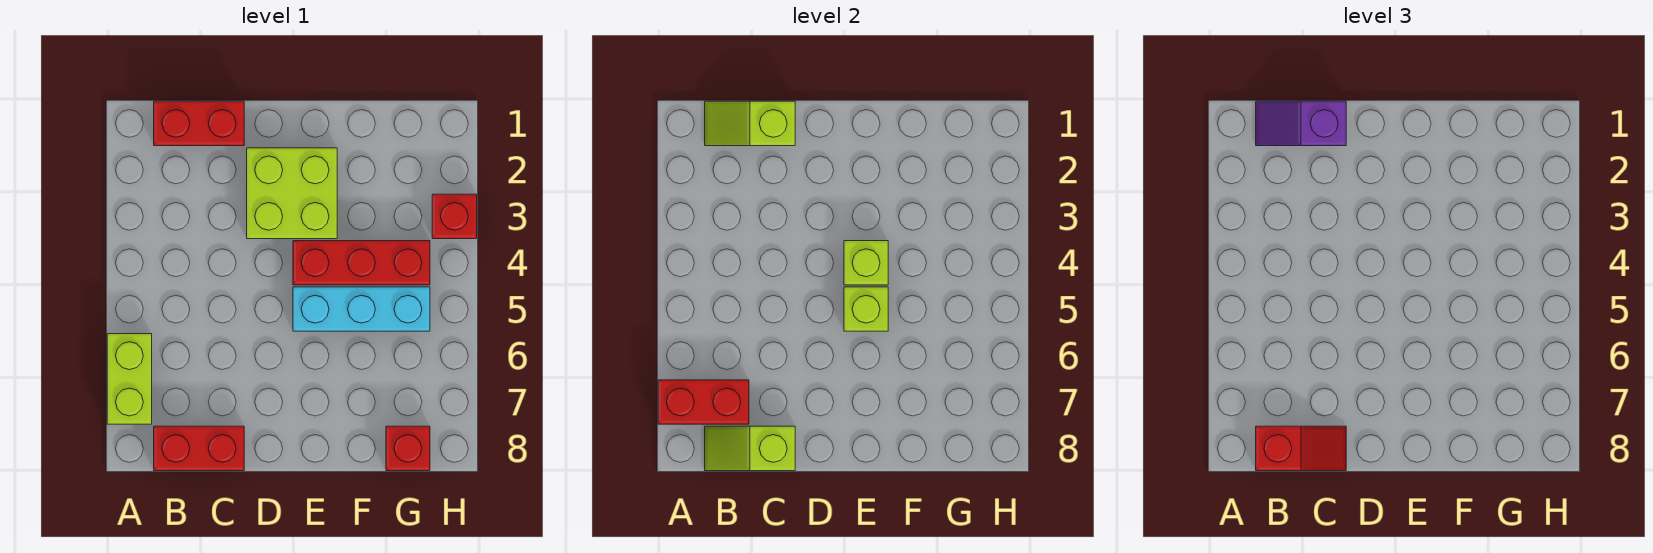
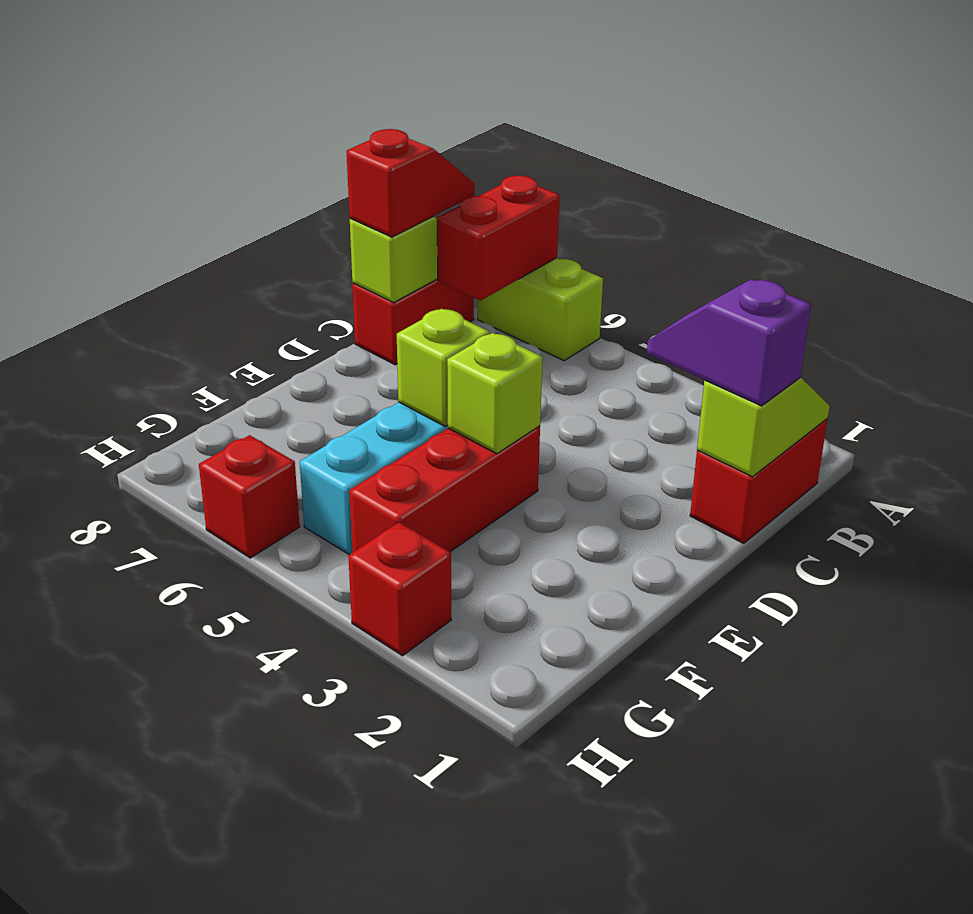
purple slope B1:C1 level 3 top C -> purple slope C1:C2 level 3 top 1
red slope B8:C8 level 3 top B -> red slope B8:C8 level 3 top C
lime brick D2:E3 level 1 -> none
red brick G8 level 1 -> red brick H6 level 1

